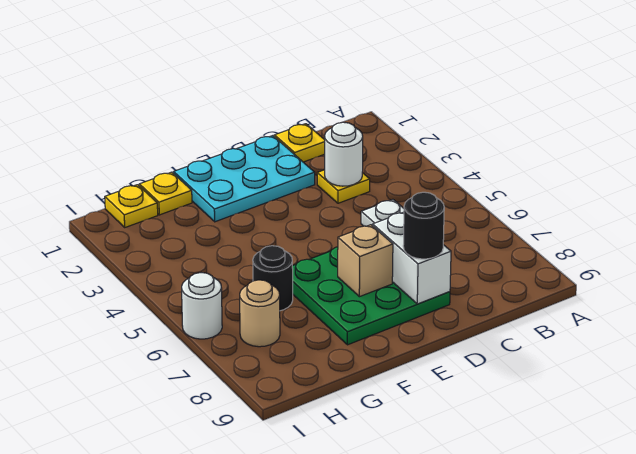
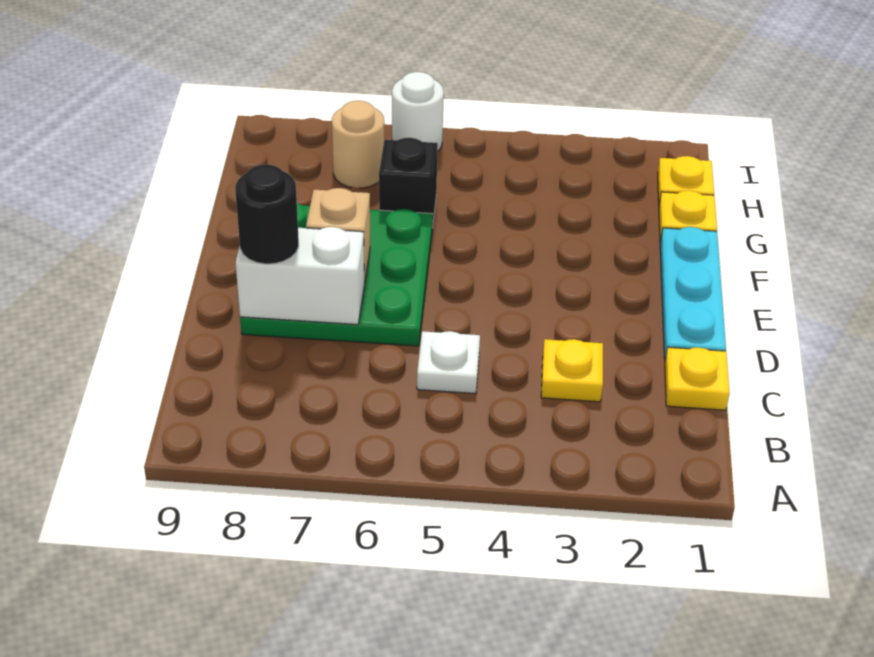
white round brick C3 level 2 -> none
cyan plate D1:F2 level 1 -> cyan plate D1:F1 level 1
black round brick G6 level 1 -> black brick G6 level 1

